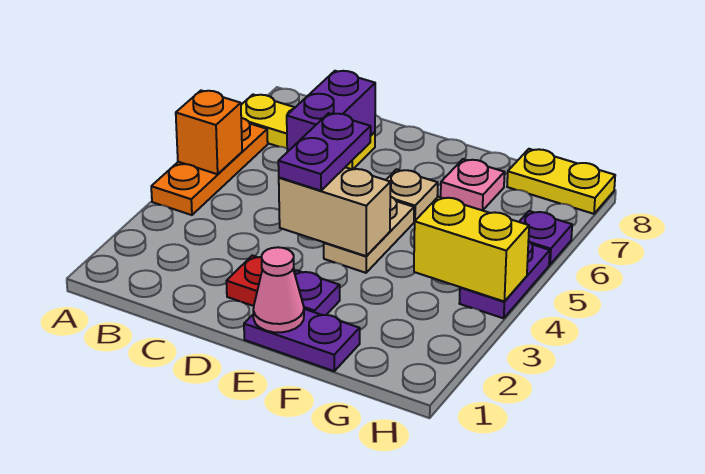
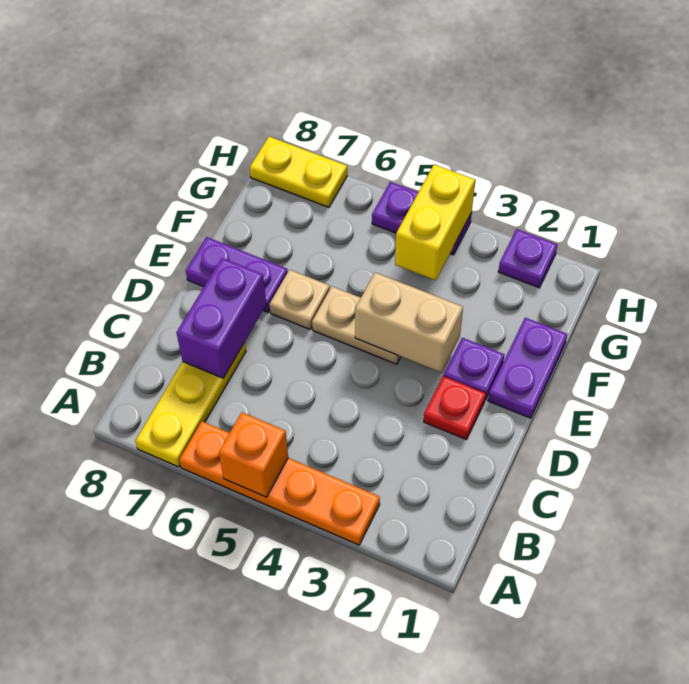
orange plate A4:A6 level 1 -> orange plate A3:A6 level 1
purple brick C6:C7 level 2 -> purple brick C7:D7 level 2
tan brick D4:E4 level 2 -> tan brick E3:E4 level 2
purple plate D4:D5 level 3 -> purple plate E7:E8 level 1
pink cone E1 level 2 -> none
pink plate F7 level 1 -> none
yellow plate G8:H8 level 1 -> yellow plate H7:H8 level 1
purple plate H6 level 1 -> purple plate H2 level 1

